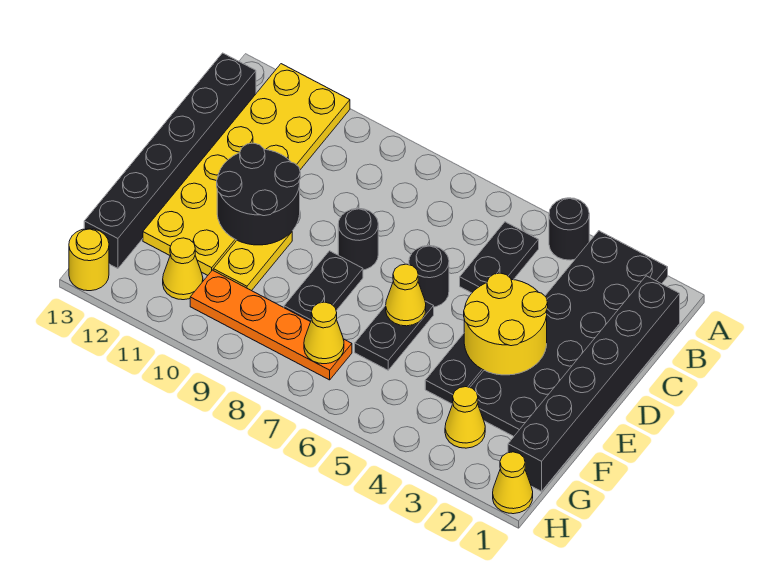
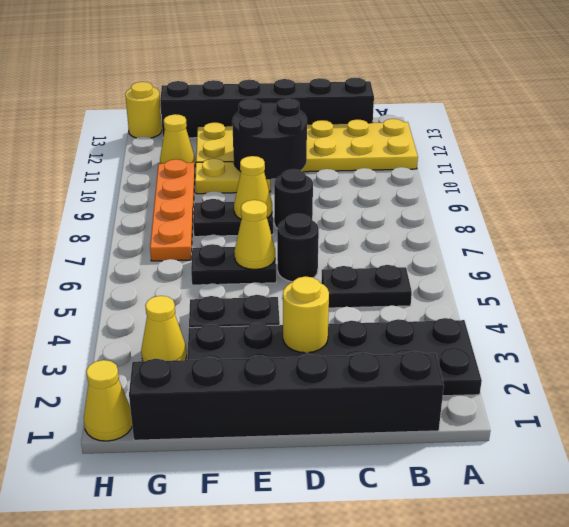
black round brick A4 level 1 -> none
yellow round brick D3:E4 level 2 -> yellow round brick D3 level 2
yellow cone G7 level 2 -> yellow cone E8 level 2

